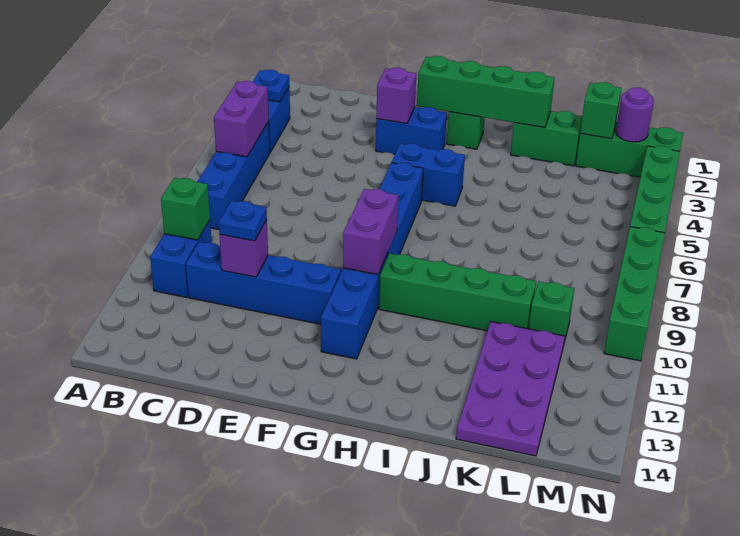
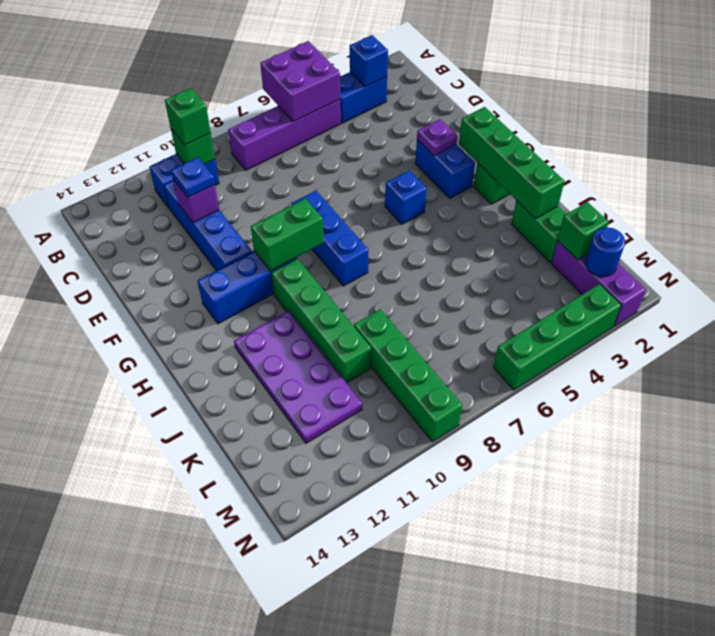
blue plate B3 level 2 -> blue brick B3 level 2
blue brick B5:B8 level 1 -> purple brick B5:B8 level 1
purple brick B5:B6 level 2 -> purple brick A5:B6 level 2
purple brick F3 level 2 -> purple plate F3 level 2
blue brick G5:H5 level 1 -> blue brick G5 level 1
blue brick G6:G8 level 1 -> blue brick F8:H8 level 1
purple brick G9:G10 level 2 -> green brick G9:G10 level 2
purple plate K11:L14 level 1 -> purple plate I11:L12 level 1
green brick L2:N2 level 1 -> purple brick L2:N2 level 1
green brick L10 level 1 -> green brick B10 level 3
purple round brick M2 level 2 -> blue round brick M2 level 2
green brick N7:N10 level 1 -> green brick K9:N9 level 1

